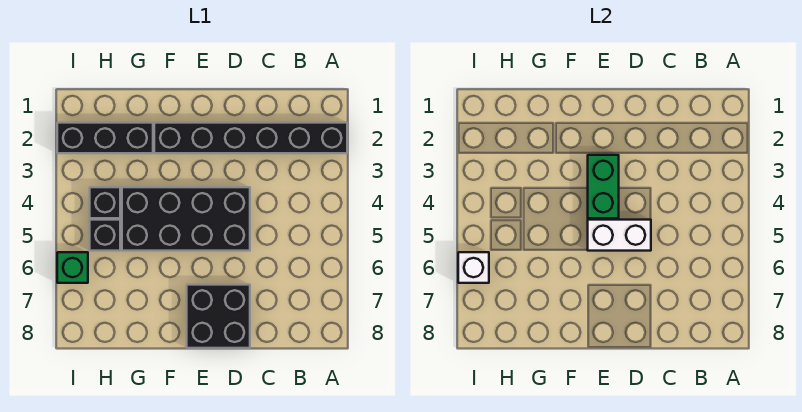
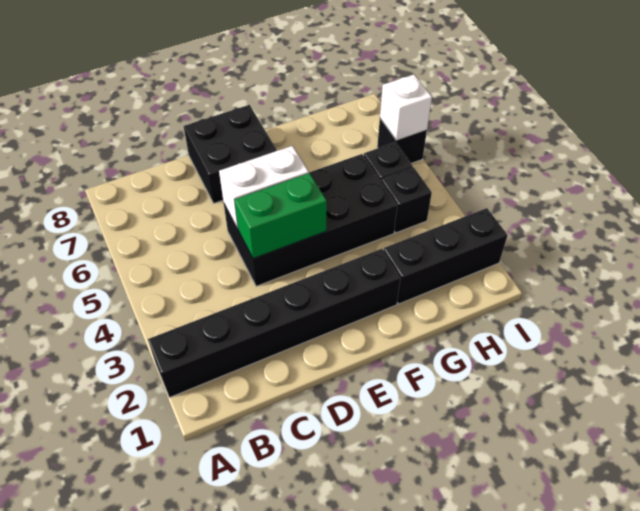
green brick E3:E4 level 2 -> green brick D4:E4 level 2
green brick I6 level 1 -> black brick I6 level 1

